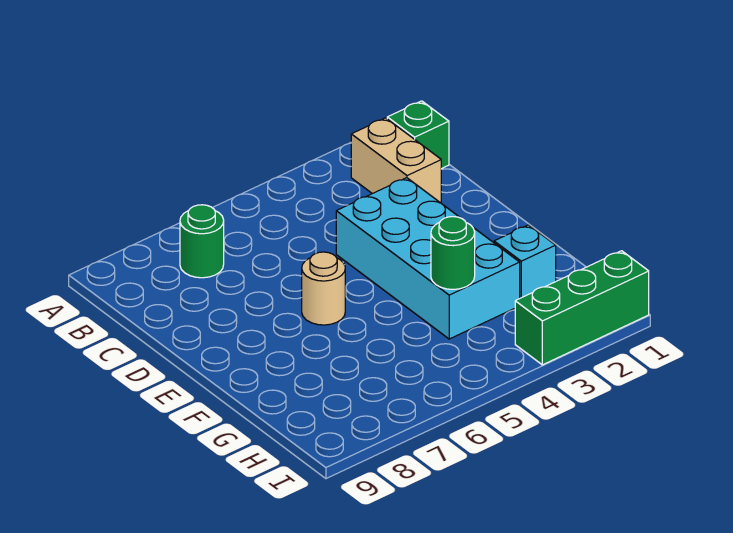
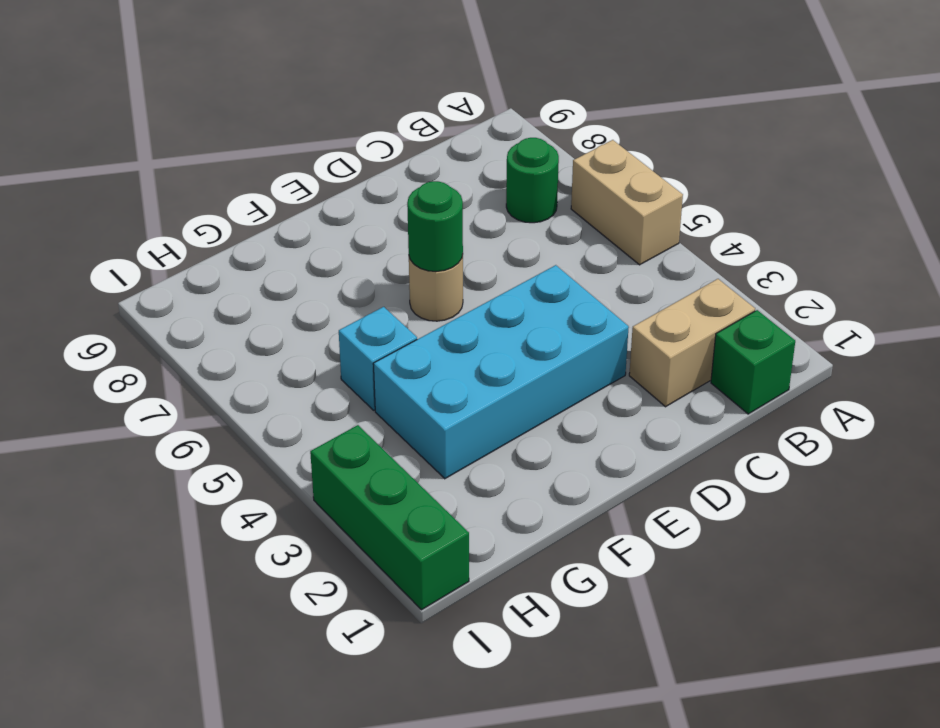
none -> tan brick A5:A6 level 1
cyan brick G2 level 1 -> cyan brick G5 level 1
green round brick G4 level 2 -> green round brick E6 level 2

